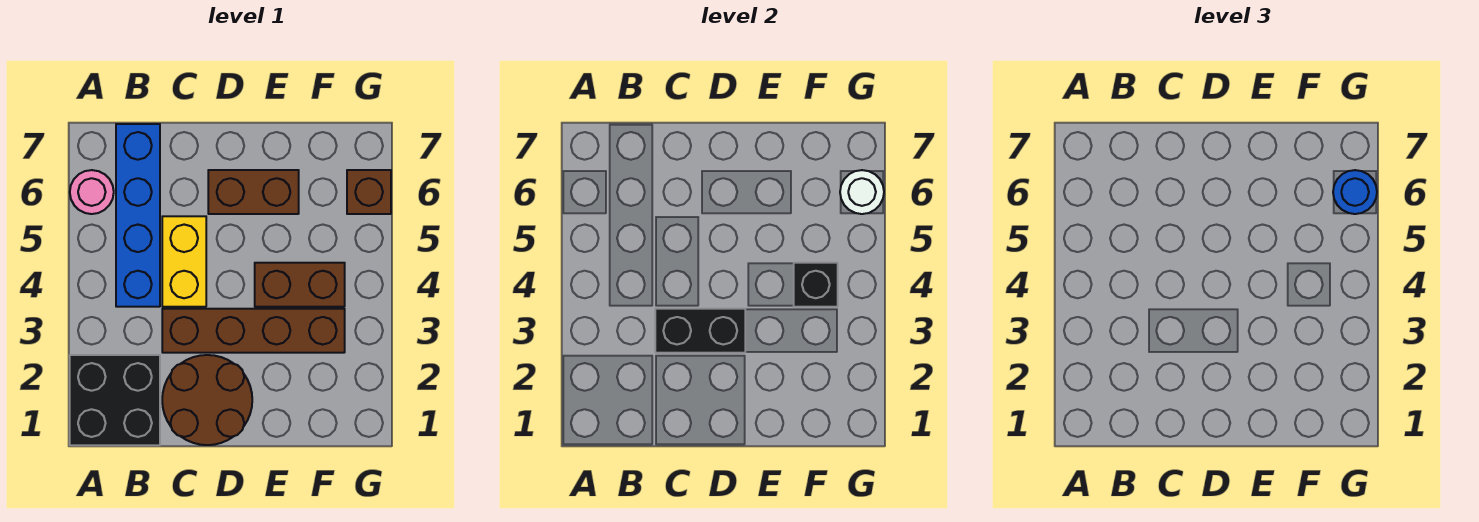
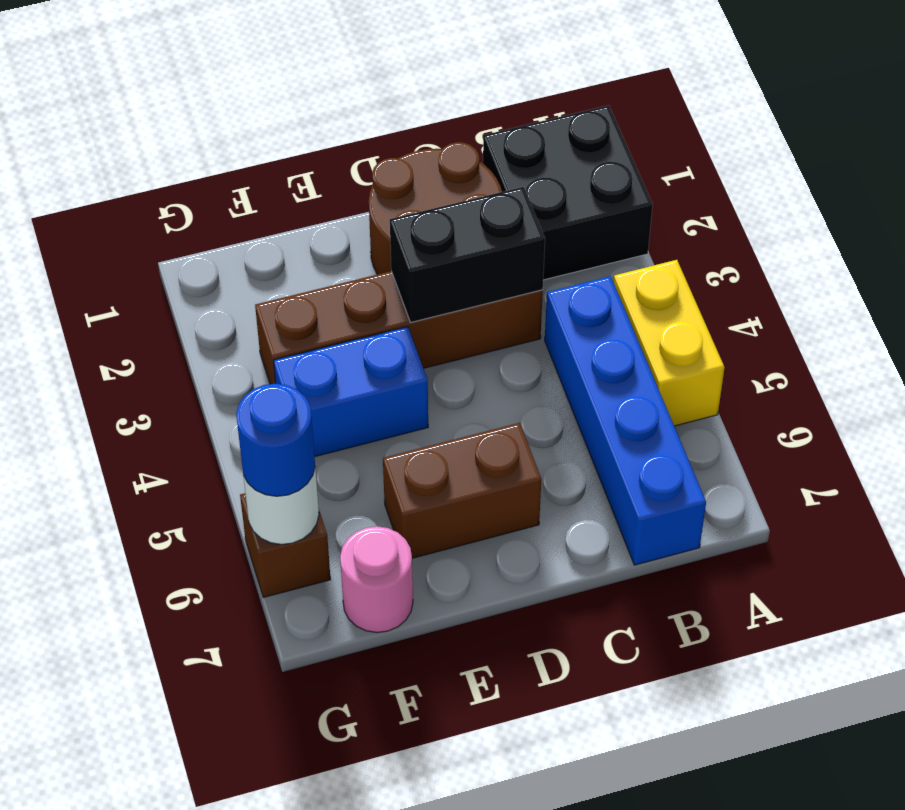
pink round brick A6 level 1 -> pink round brick F7 level 1
yellow brick C4:C5 level 1 -> yellow brick A4:A5 level 1
brown brick E4:F4 level 1 -> blue brick E4:F4 level 1
black brick F4 level 2 -> none

